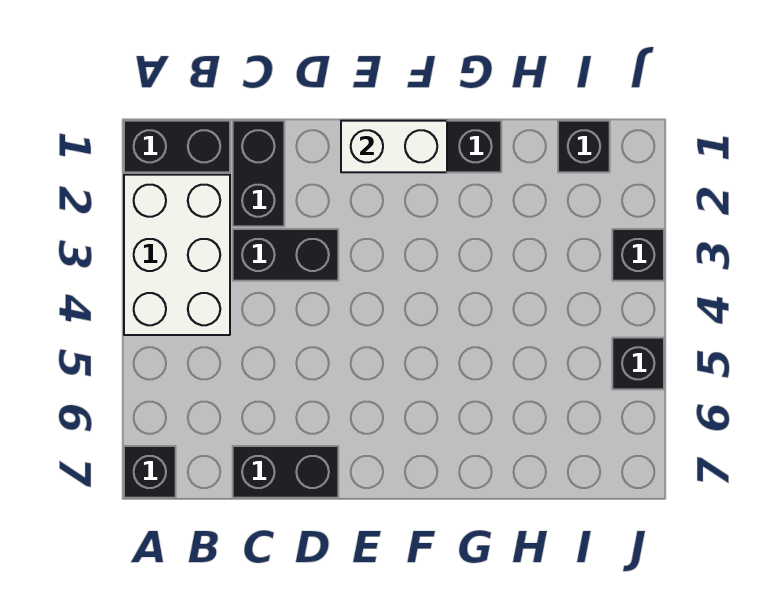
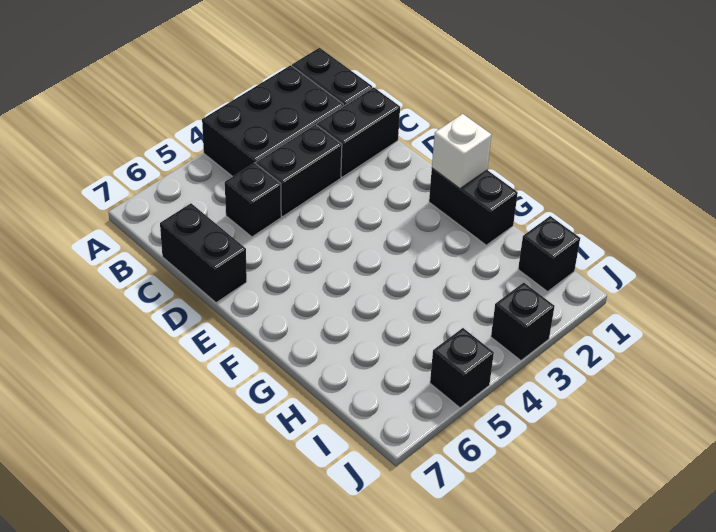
white brick A2:B4 level 1 -> black brick A2:B4 level 1
black brick A7 level 1 -> black brick C5 level 1
black brick C3:D3 level 1 -> black brick C3:C4 level 1
white brick E1:F1 level 2 -> white brick F1 level 2

